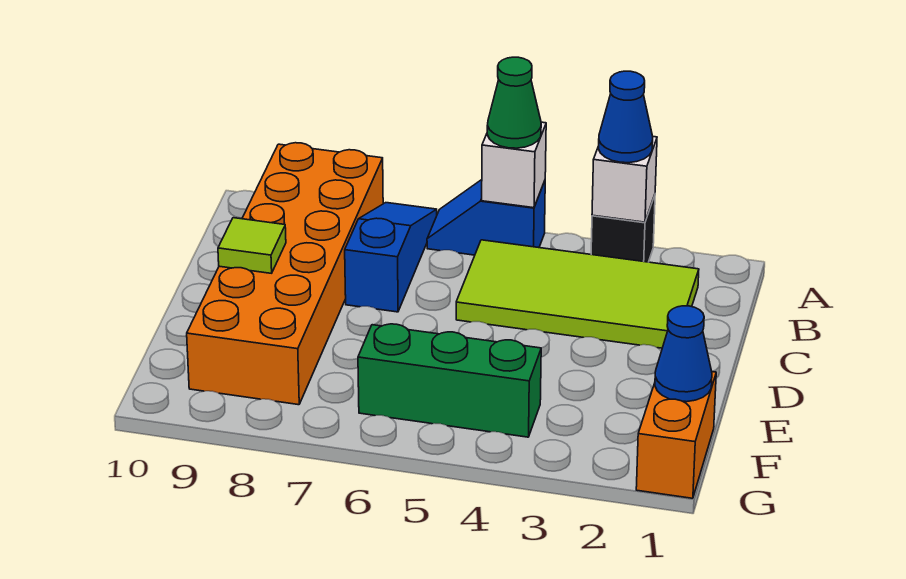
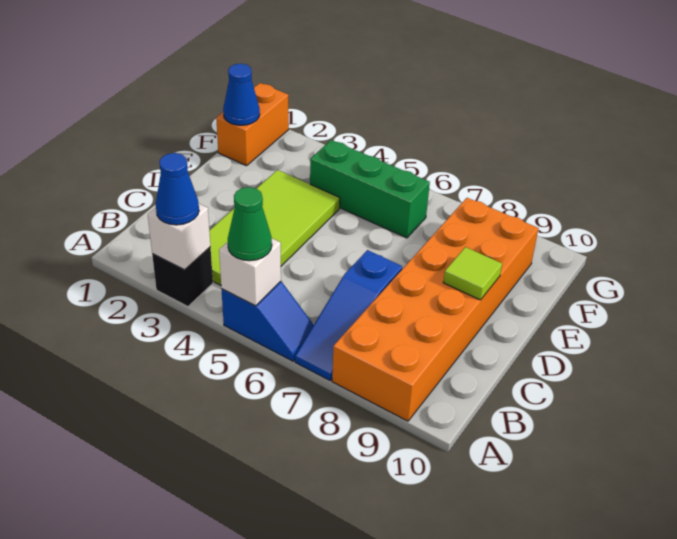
lime tile B2:C5 level 1 -> lime tile B3:E4 level 1

